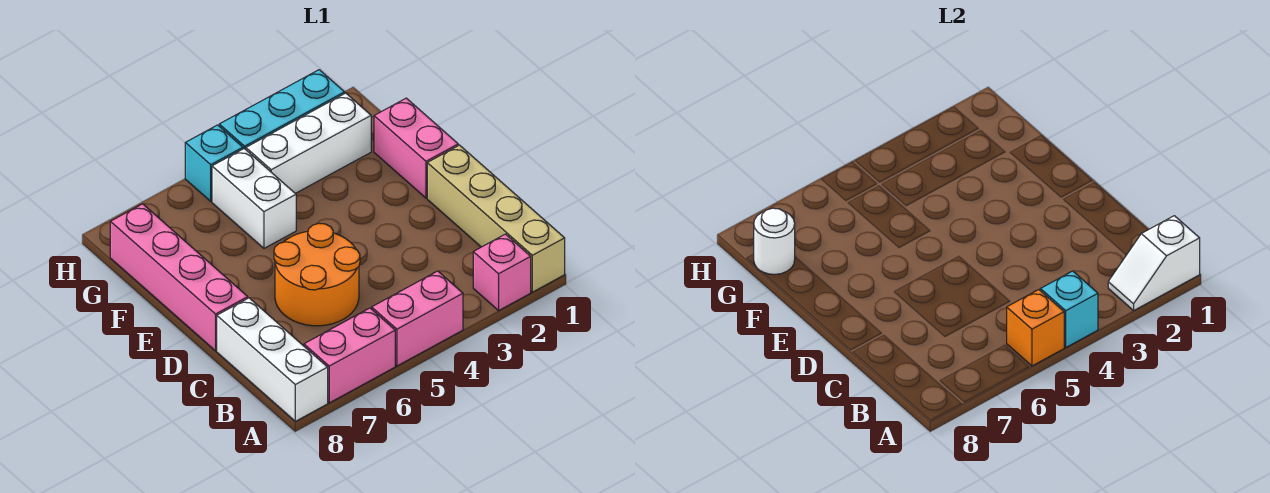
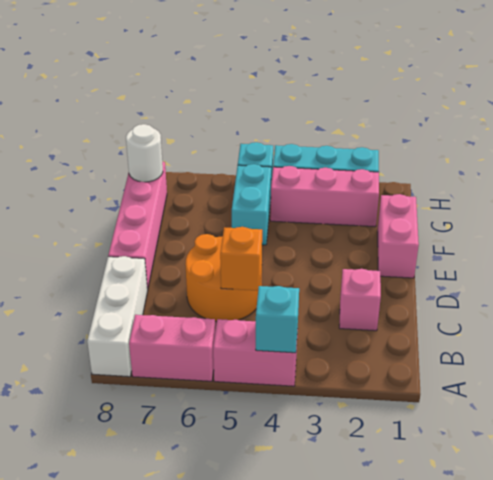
tan brick A1:D1 level 1 -> none
white slope A1:A2 level 2 top 1 -> none
pink brick A2 level 1 -> pink brick C2 level 1
orange brick A5 level 2 -> orange brick C5 level 2
white brick F5:G5 level 1 -> cyan brick F5:G5 level 1
white brick G2:G4 level 1 -> pink brick G2:G4 level 1

